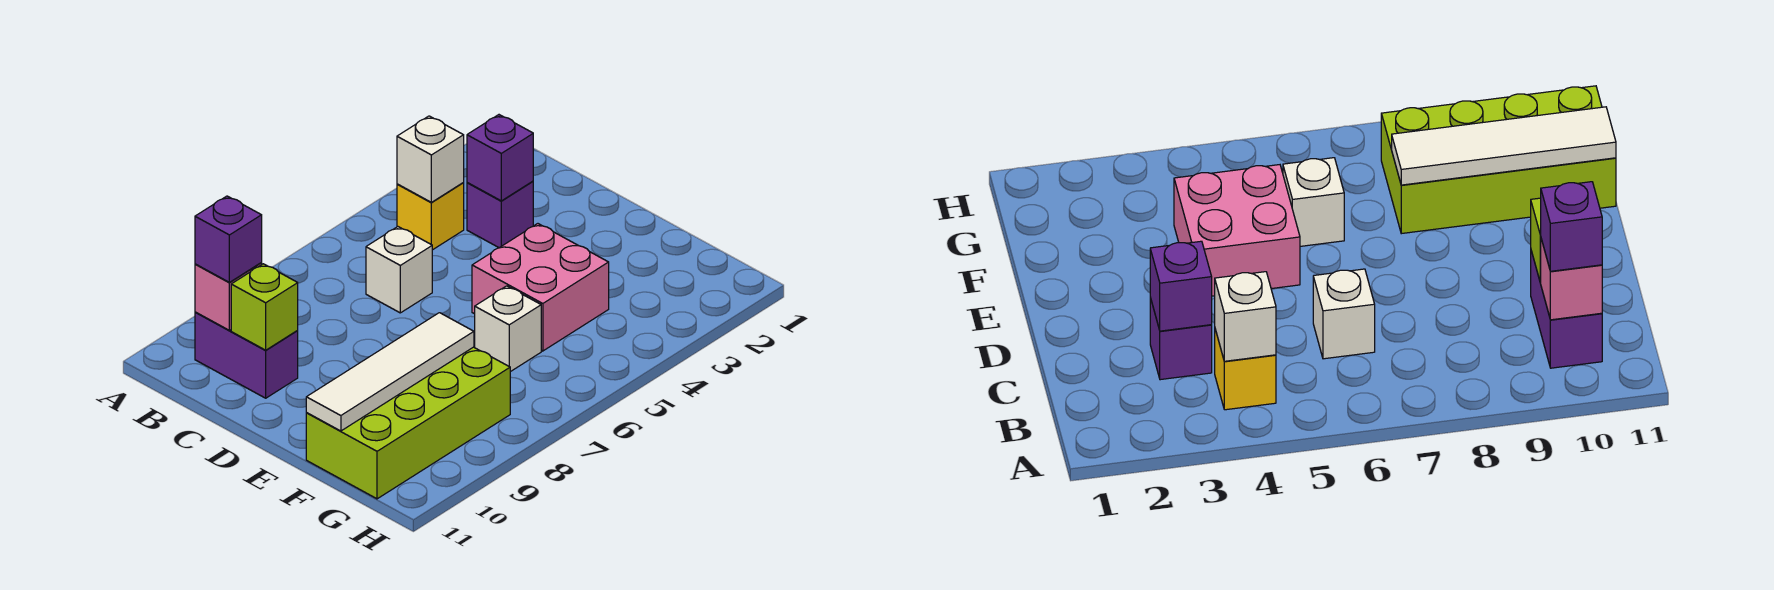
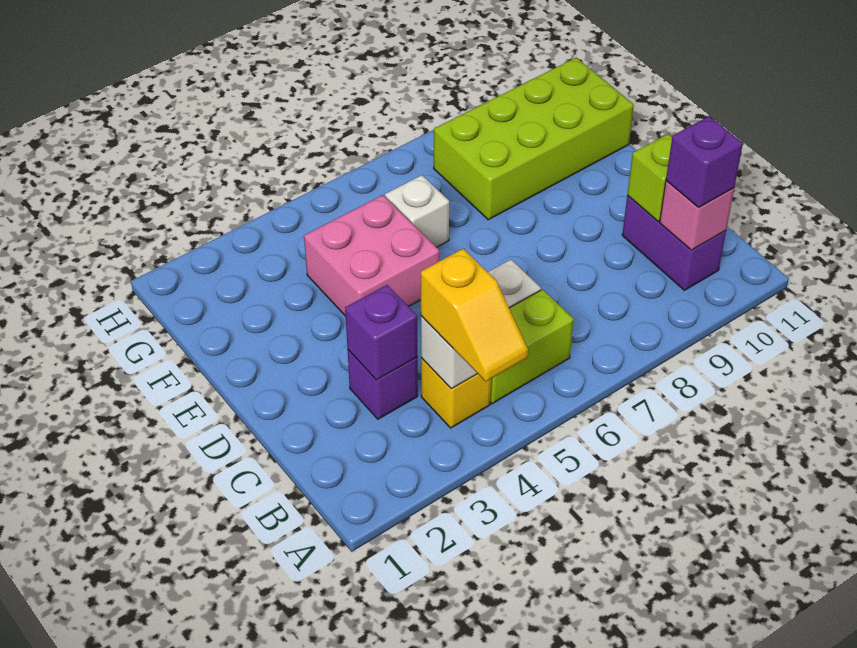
none -> yellow slope A4:B4 level 3 top B
none -> lime brick B5:B6 level 1
white tile F8:F11 level 2 -> none

